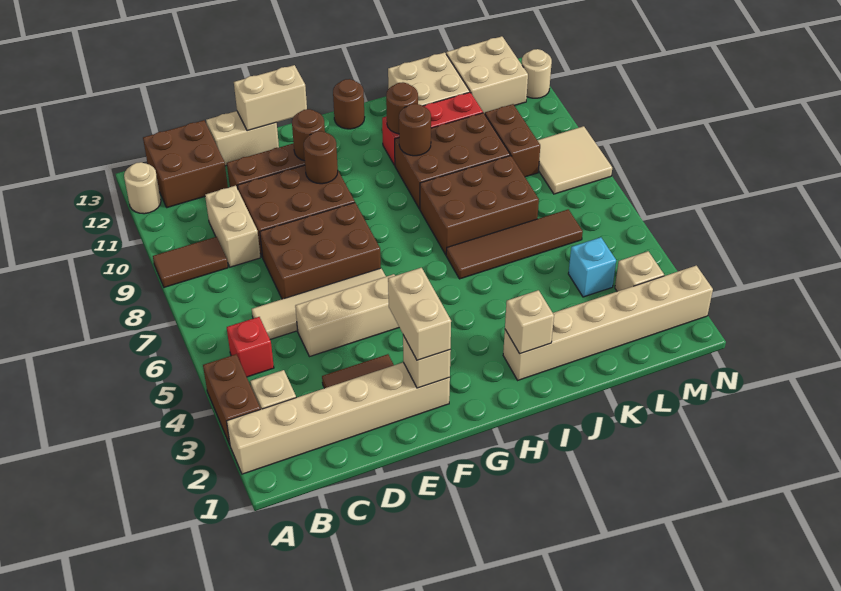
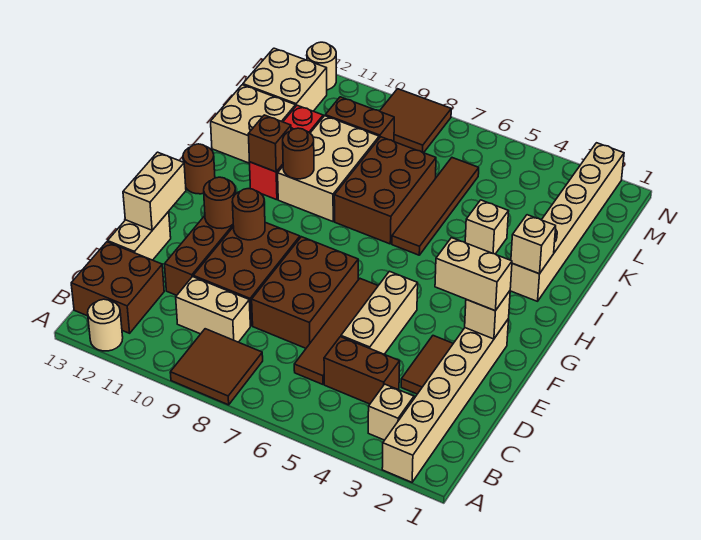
brown brick A3:A4 level 1 -> brown brick C4:C5 level 1
brown tile A9:B9 level 1 -> brown tile A8:B9 level 1
red brick B5 level 1 -> none
tan tile C6:F6 level 1 -> brown tile C6:F6 level 1
brown brick I9:K10 level 1 -> tan brick I9:K10 level 1
brown round brick I11 level 2 -> brown brick I11 level 2
cyan brick L4 level 1 -> none
tan brick M3 level 1 -> tan brick J4 level 1
tan tile M8:N9 level 1 -> brown tile M8:N9 level 1

